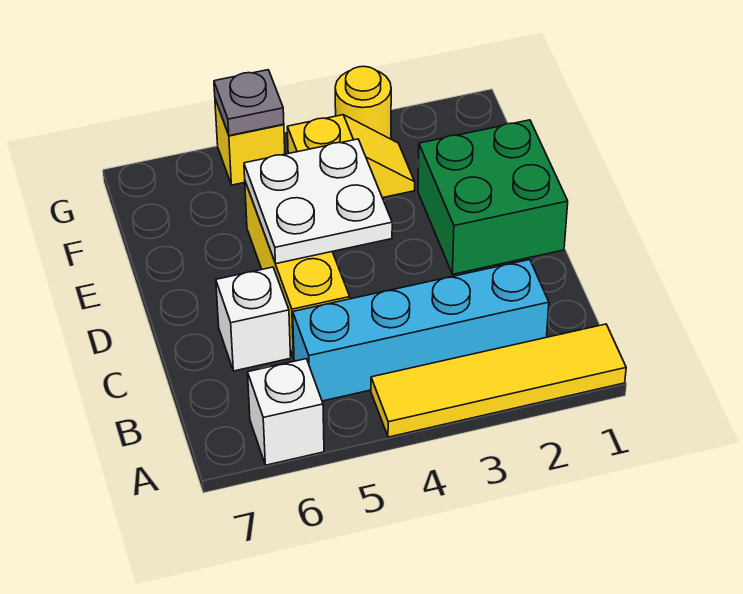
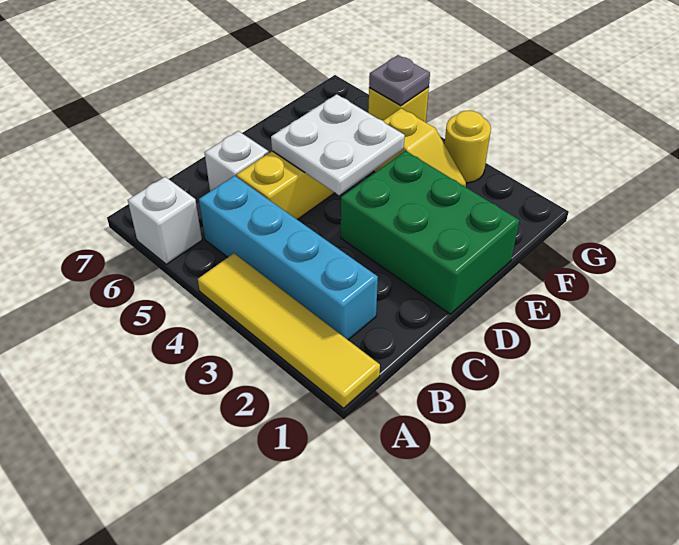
green brick D1:E2 level 1 -> green brick D1:E3 level 1

